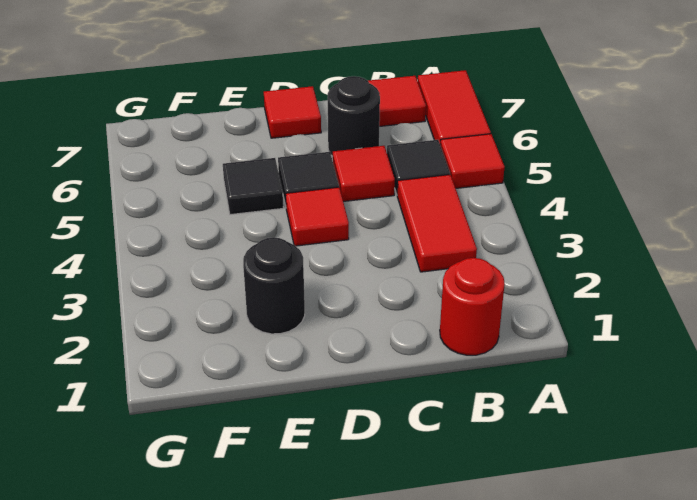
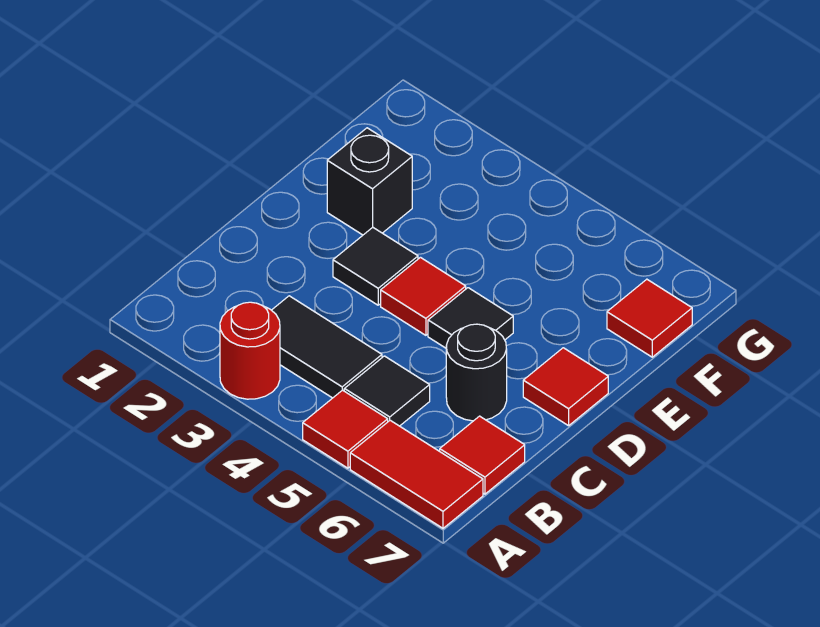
red round brick B1 level 1 -> red round brick A3 level 1
red tile B3:B4 level 1 -> black tile B3:B4 level 1
red tile C5 level 1 -> red tile F7 level 1
black round brick E2 level 1 -> black brick E2 level 1
black tile E5 level 1 -> black tile D3 level 1

